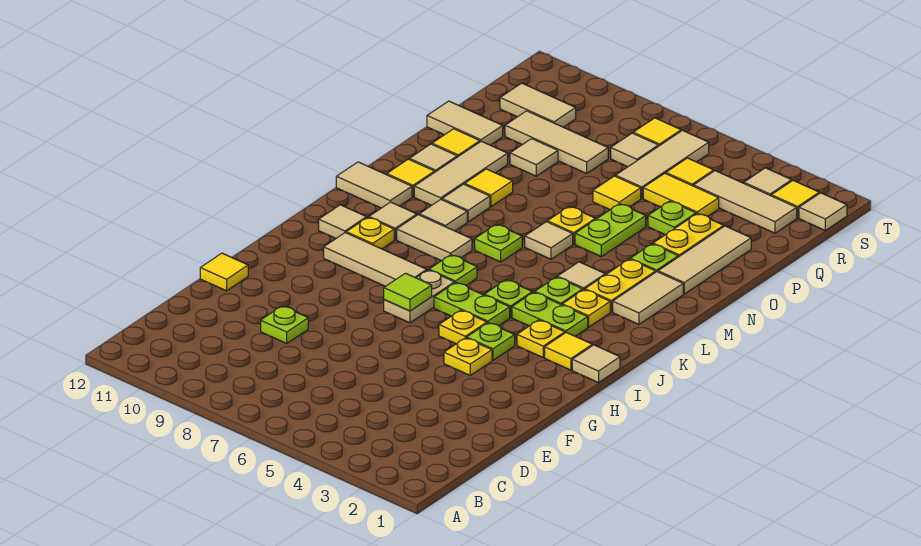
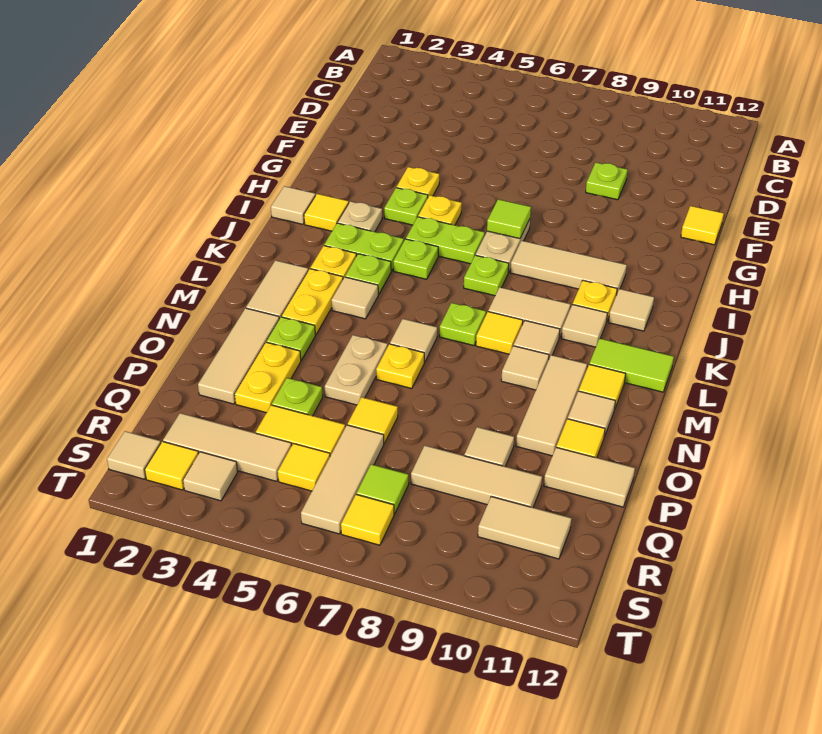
yellow plate I3 level 1 -> tan plate I3 level 1
tan tile L11:L12 level 1 -> lime tile L11:L12 level 1
lime plate N5:O5 level 1 -> tan plate N5:O5 level 1
yellow tile N9 level 1 -> yellow tile L8 level 1
tan tile R7 level 1 -> lime tile R7 level 1

